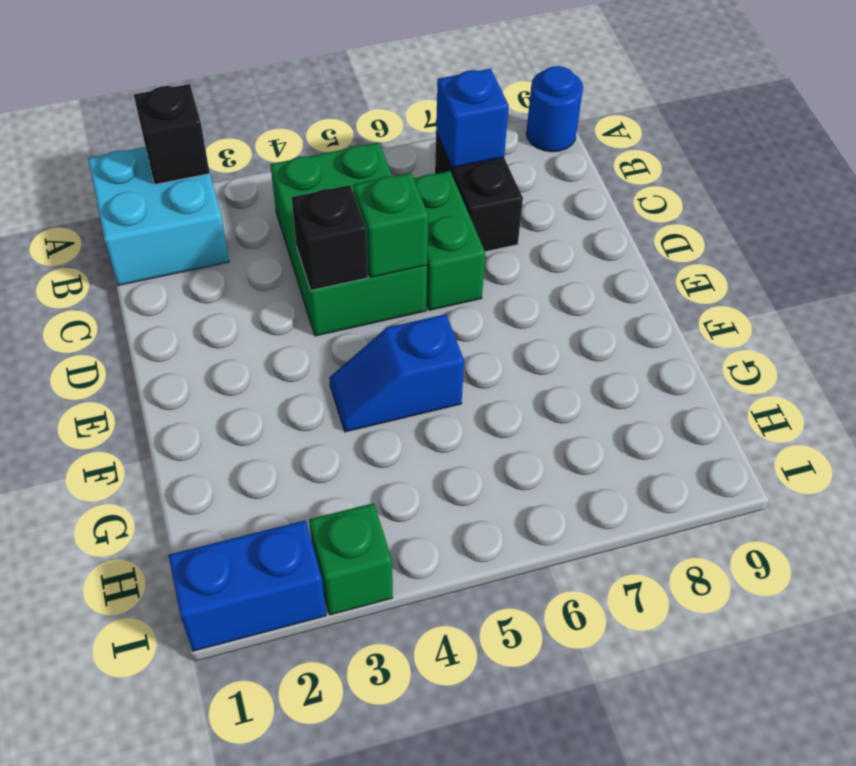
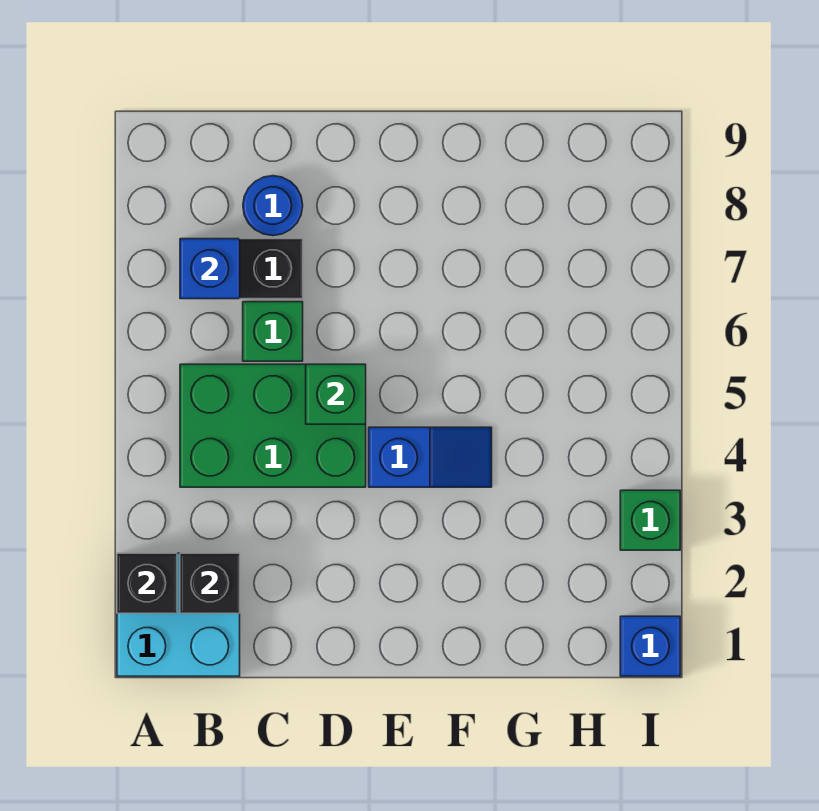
blue round brick A9 level 1 -> blue round brick C8 level 1
green brick C6:D6 level 1 -> green brick C6 level 1
black brick D4 level 2 -> black brick B2 level 2
blue slope F4:F5 level 1 top 5 -> blue slope E4:F4 level 1 top E
blue brick I1:I2 level 1 -> blue brick I1 level 1

